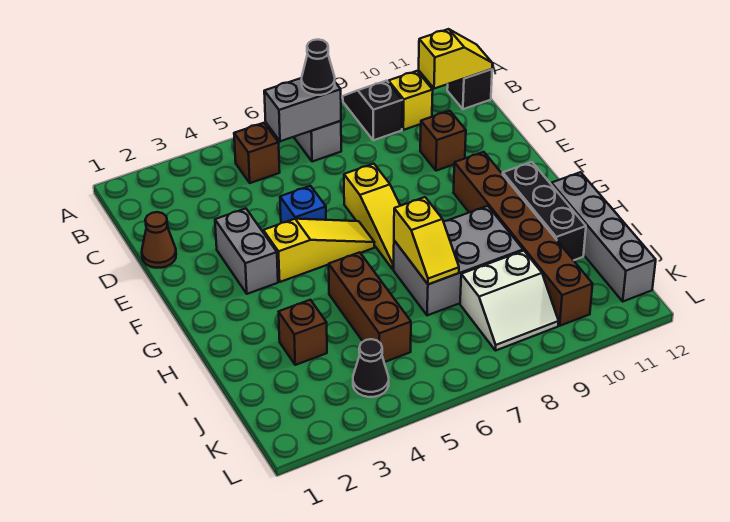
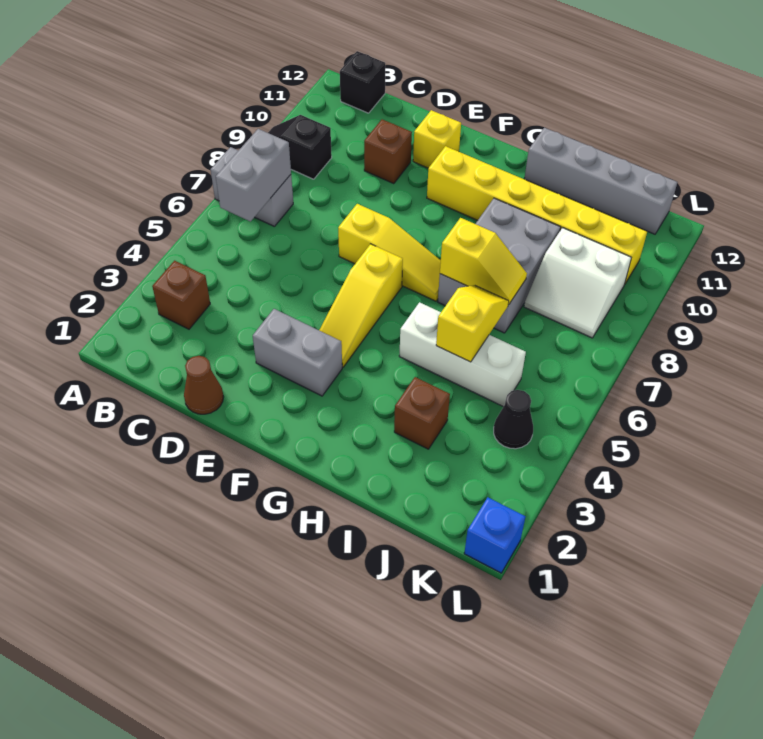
brown brick B5 level 1 -> brown brick B3 level 1
black cone B7 level 3 -> none
yellow brick B10 level 1 -> yellow brick E11 level 1
yellow slope B11:B12 level 2 top 11 -> yellow slope I5:I6 level 2 top 5
blue brick E5 level 1 -> blue brick L1 level 1
yellow slope F4:F6 level 1 top 4 -> yellow slope F4:F6 level 1 top 6
brown brick F10:K10 level 1 -> yellow brick F10:K10 level 1
black brick G11:I11 level 1 -> none
brown brick H5:J5 level 1 -> white brick H5:J5 level 1
white slope J8:K9 level 1 top J -> white slope J8:K9 level 1 top 9

